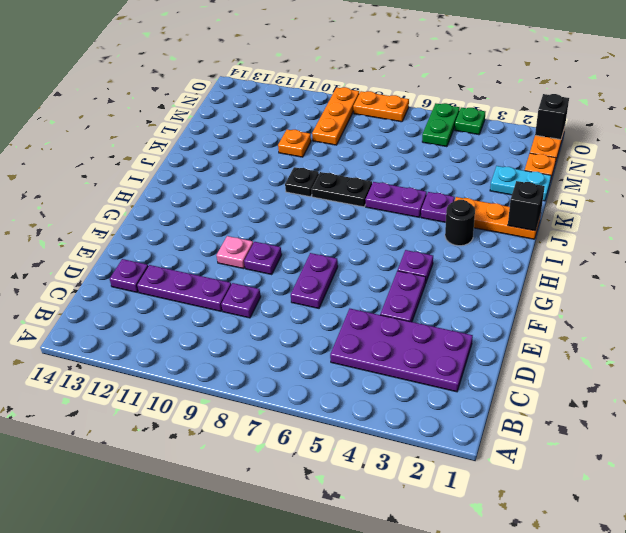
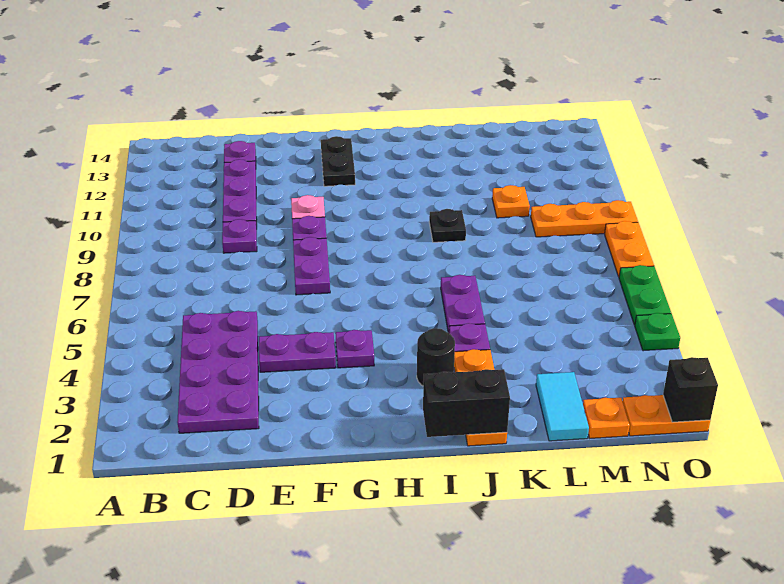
purple plate E7:F7 level 1 -> purple plate F7:F8 level 1
black brick J1 level 2 -> black brick I1:J1 level 2
black plate J7:J8 level 1 -> black plate G12:G13 level 1
cyan plate L1:L2 level 1 -> cyan tile L1:L2 level 1
green plate N5:O5 level 1 -> green plate O5:O6 level 1

